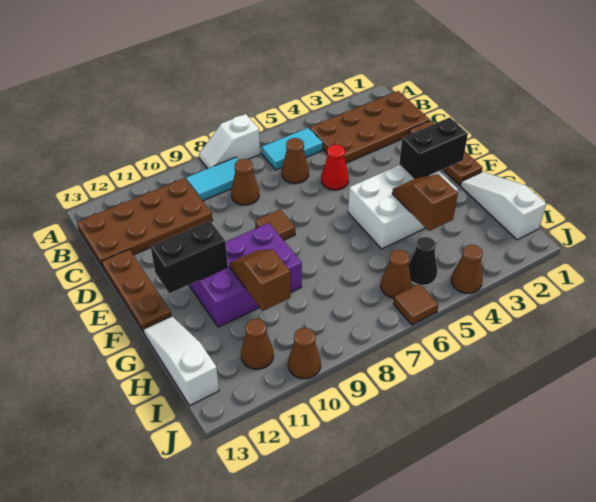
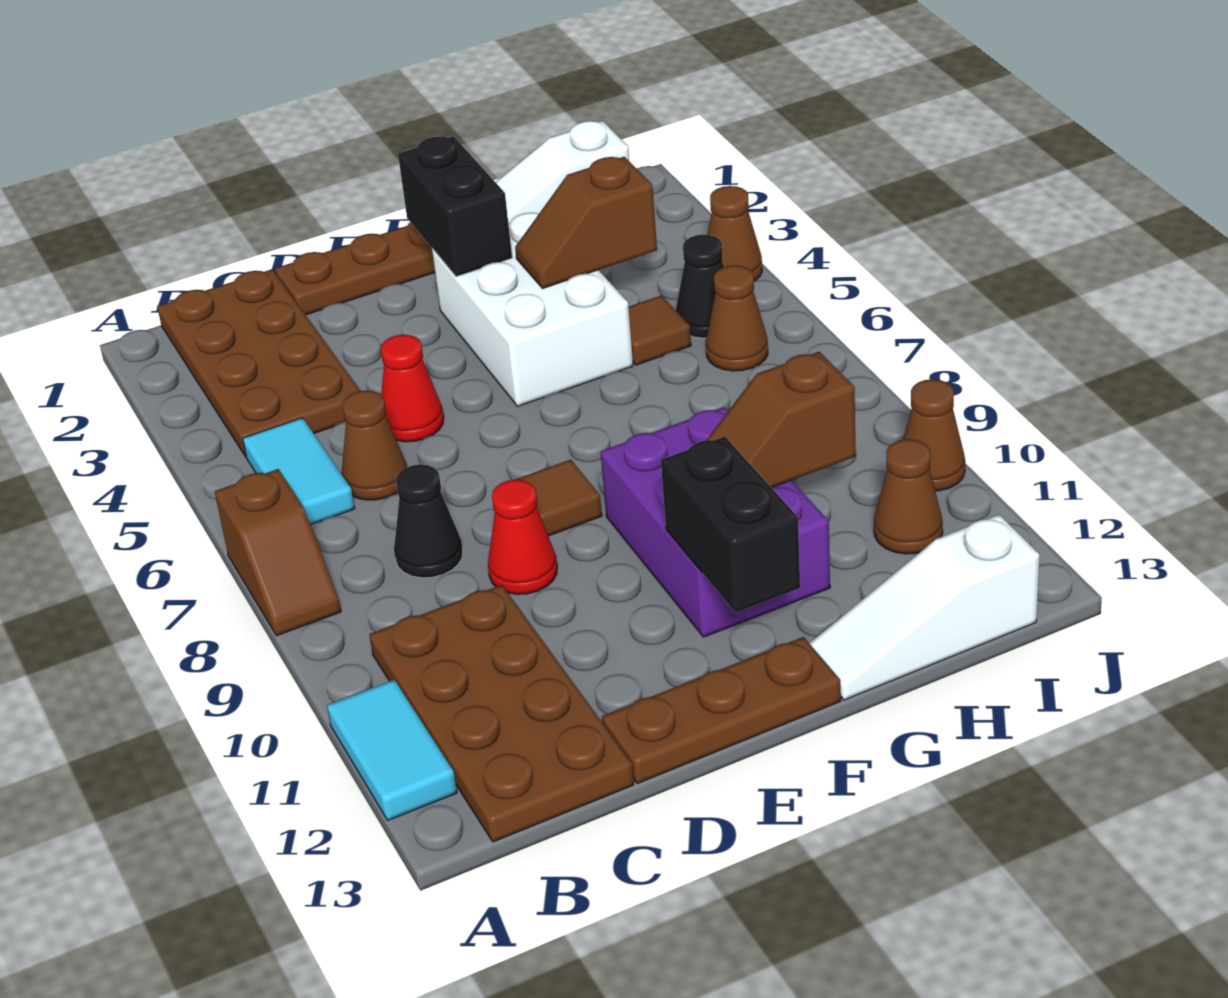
white slope A7:A8 level 1 top 7 -> brown slope A7:A8 level 1 top 7
cyan tile B8:B9 level 1 -> cyan tile A11:A12 level 1
brown cone C8 level 1 -> black cone C8 level 1
none -> red cone D9 level 1
brown tile J6 level 1 -> brown tile H5 level 1

